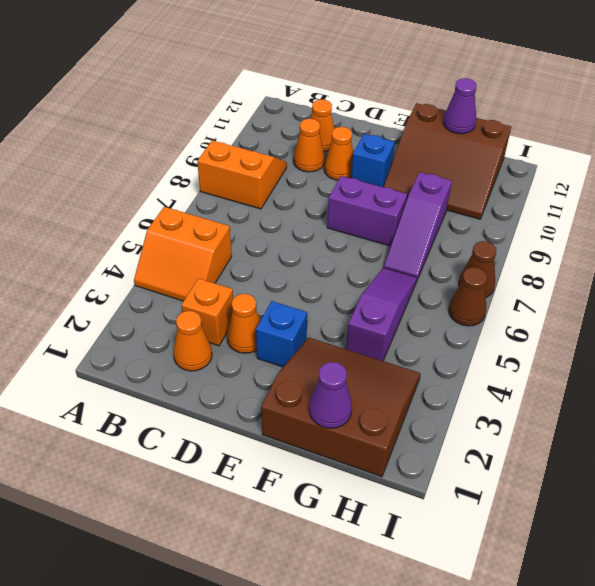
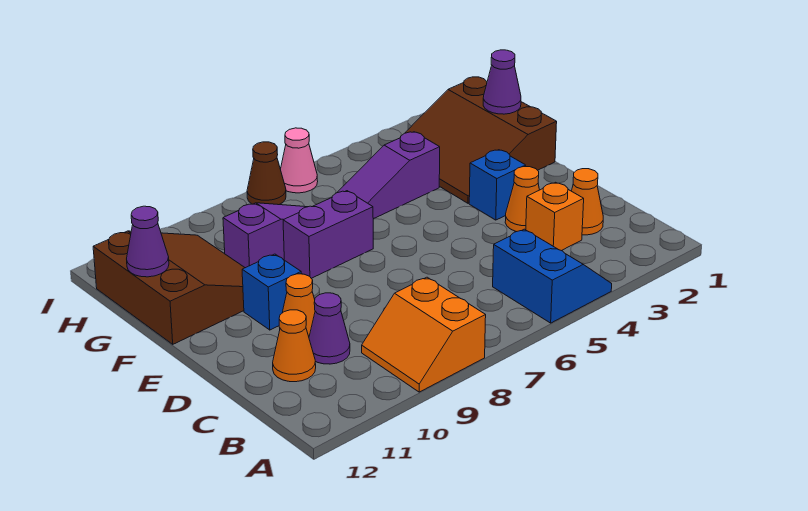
orange slope A4:B5 level 1 top 5 -> blue slope A4:B5 level 1 top 5
orange cone C10 level 1 -> purple cone C10 level 1
purple brick E8:F8 level 1 -> purple brick F7:F8 level 1
brown cone I6 level 1 -> pink cone I6 level 1

